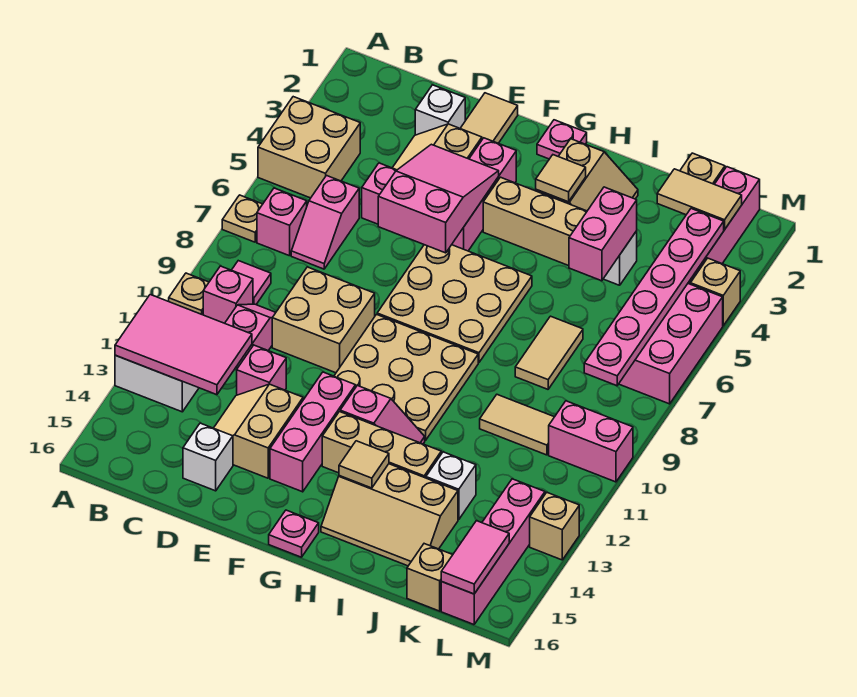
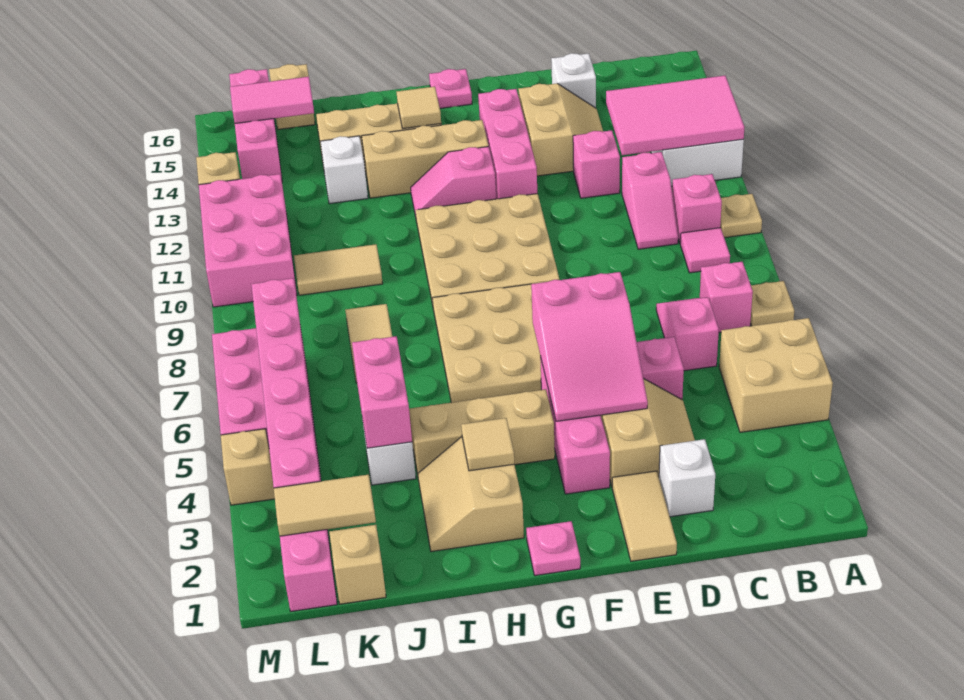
tan brick D9:E10 level 1 -> none
pink brick L10:M10 level 1 -> pink brick L10:M12 level 1
pink brick L13:L16 level 1 -> pink brick L14:L16 level 1
pink tile L15:L16 level 2 -> pink tile K15:L15 level 2

